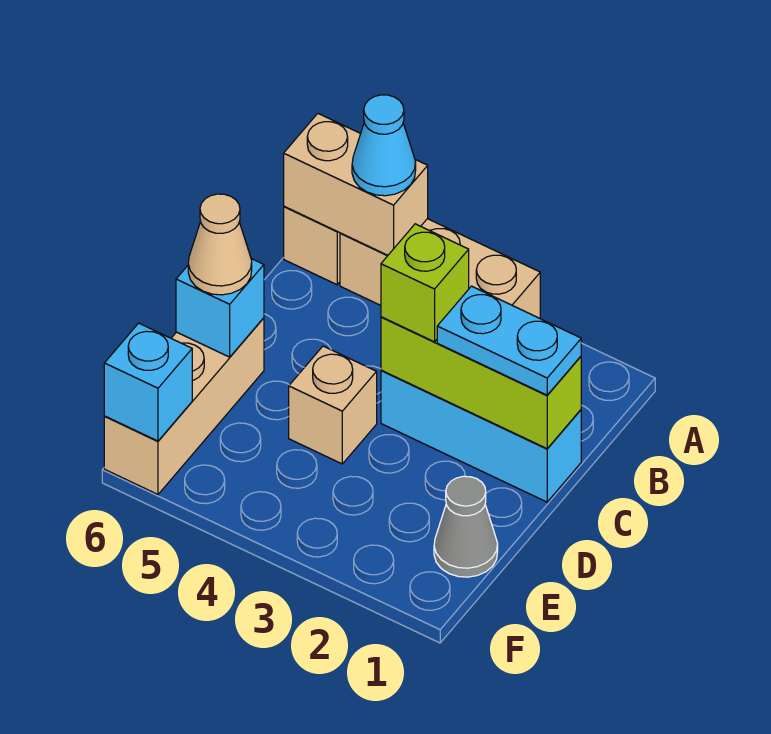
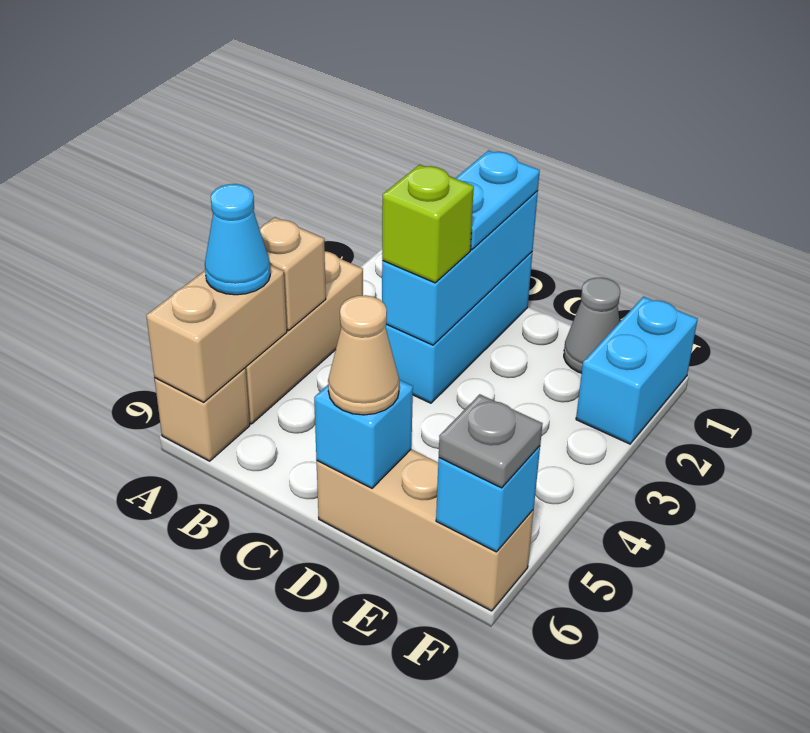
lime brick C1:C3 level 2 -> cyan brick C1:C3 level 2
tan brick D4 level 1 -> tan brick A4 level 2
none -> cyan brick F1:F2 level 1
none -> grey plate F6 level 3

